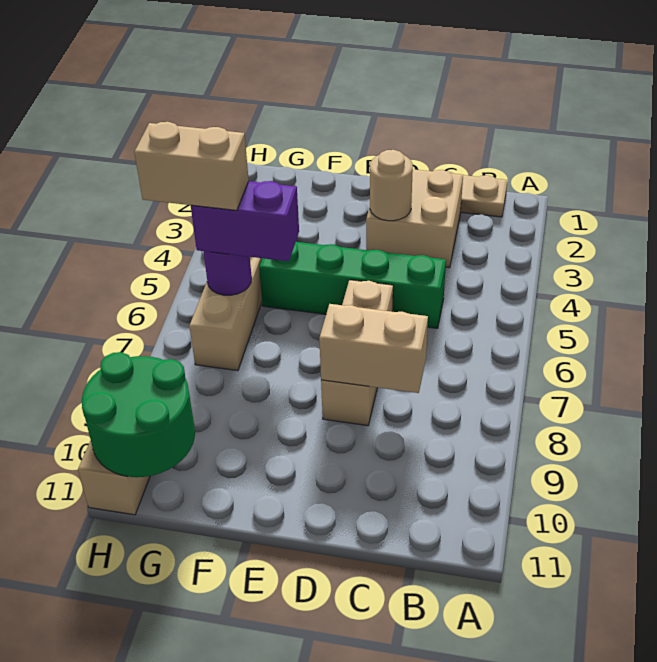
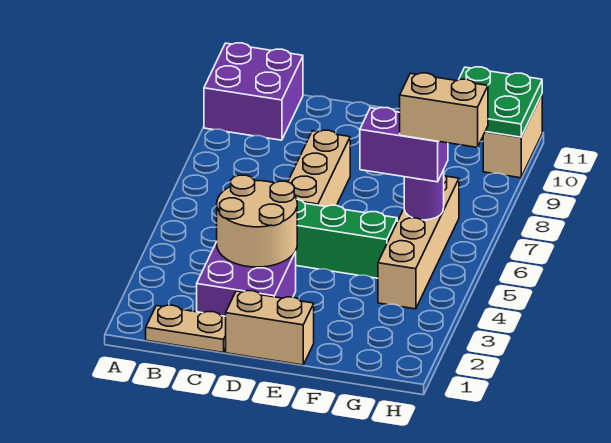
none -> purple brick A10:B11 level 1
tan brick C2:D3 level 1 -> purple brick C2:D3 level 1
tan brick C8:D8 level 2 -> tan brick D1:E1 level 1
tan round brick D3 level 2 -> tan round brick C3:D4 level 2
green round brick G10:H11 level 2 -> green plate G10:H11 level 2

